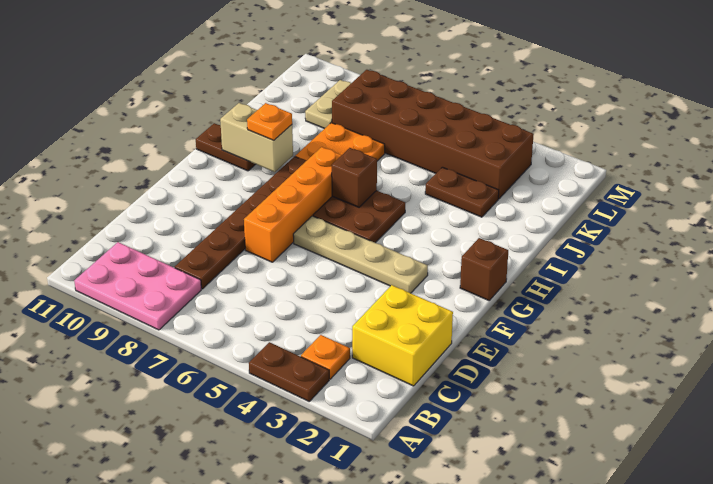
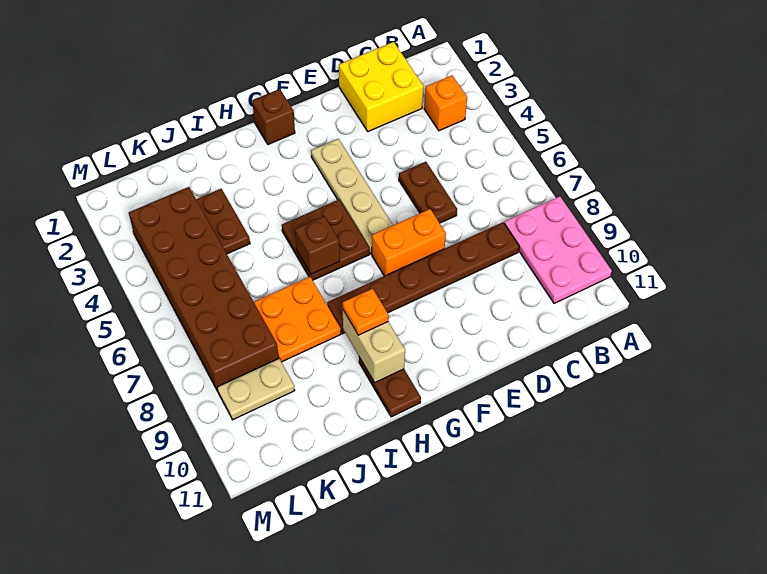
brown plate A3:A4 level 1 -> brown plate D5:D6 level 1
orange plate B3 level 1 -> orange brick B3 level 1
orange brick E7:H7 level 1 -> orange brick E7:F7 level 1

